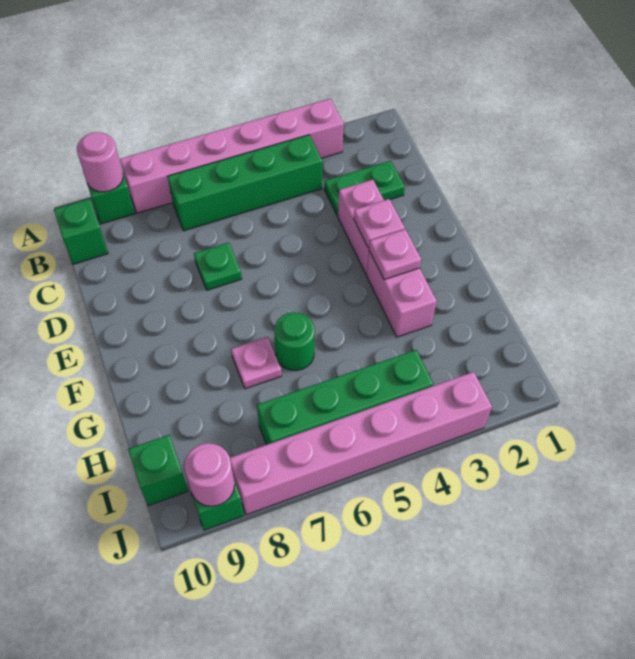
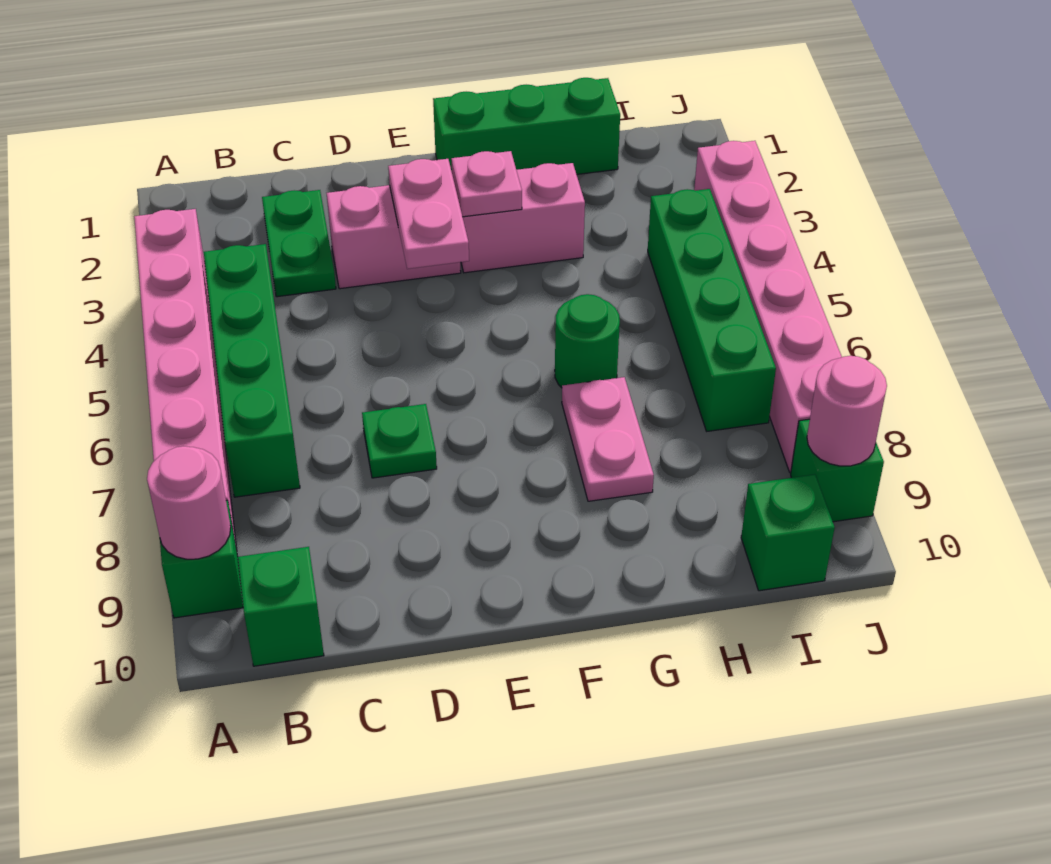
pink plate E3 level 2 -> pink plate E3:E4 level 2
none -> green brick F1:H1 level 1
pink plate G7 level 1 -> pink plate G7:G8 level 1

